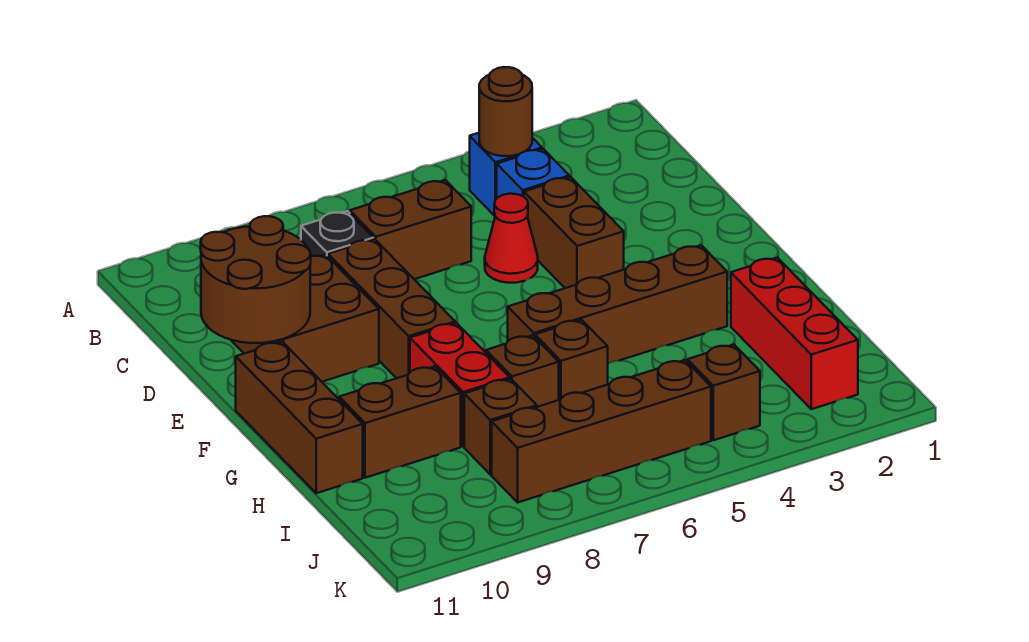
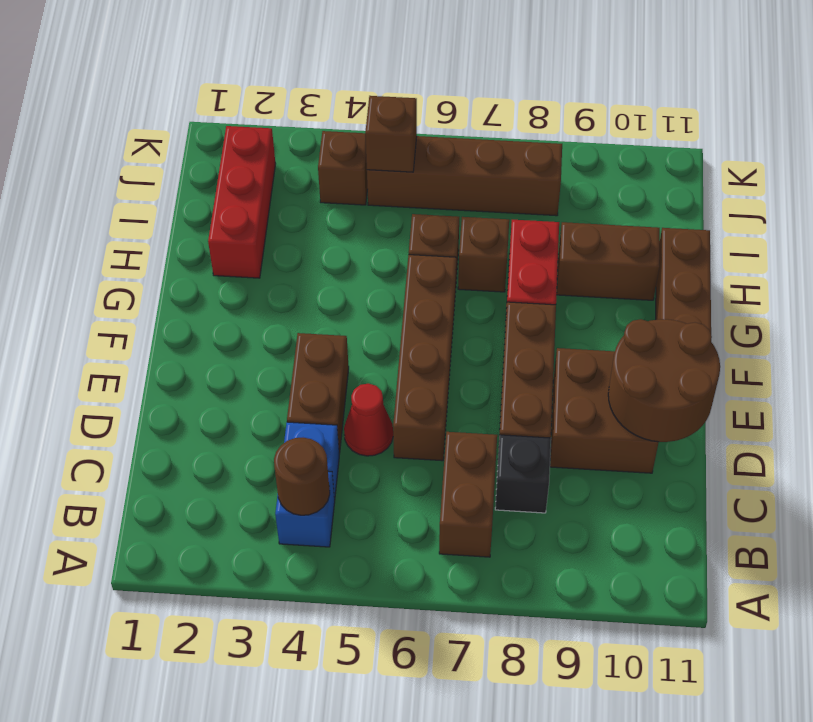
brown brick C6:C7 level 1 -> brown brick B7:C7 level 1
brown brick G3:G6 level 1 -> brown brick D6:G6 level 1
brown brick I8 level 1 -> brown brick J5 level 2

